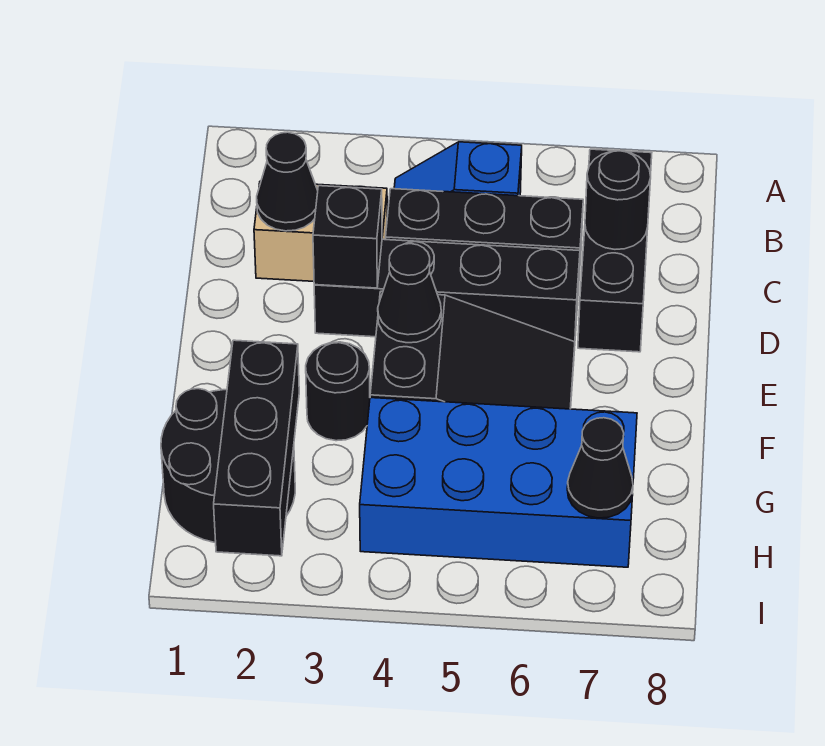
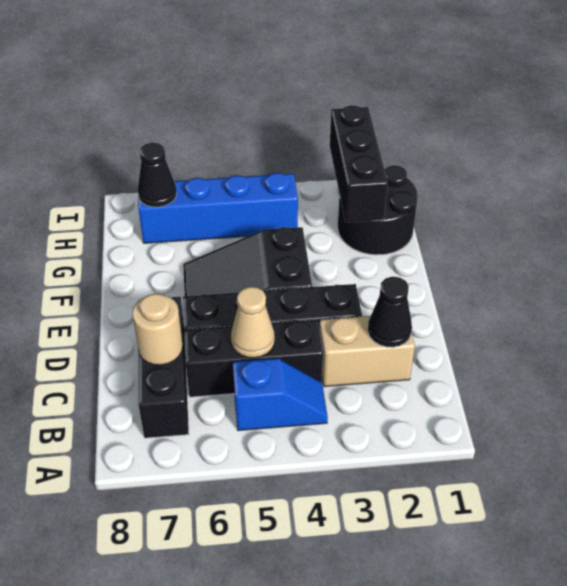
none -> tan cone C5 level 2
black round brick C7 level 2 -> tan round brick C7 level 2
black brick D3 level 2 -> none
black cone E4 level 2 -> none
black round brick F3 level 1 -> none
blue brick G4:H7 level 1 -> blue brick H4:H7 level 1

